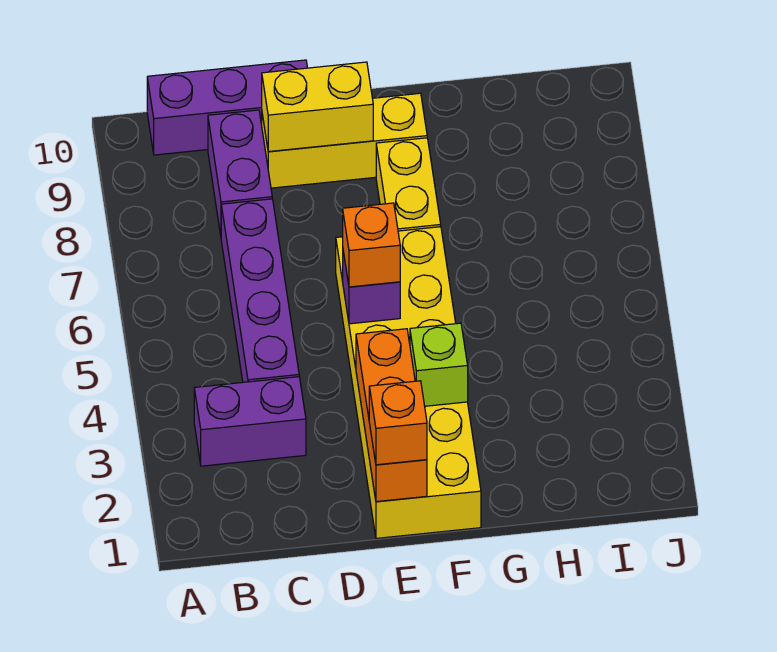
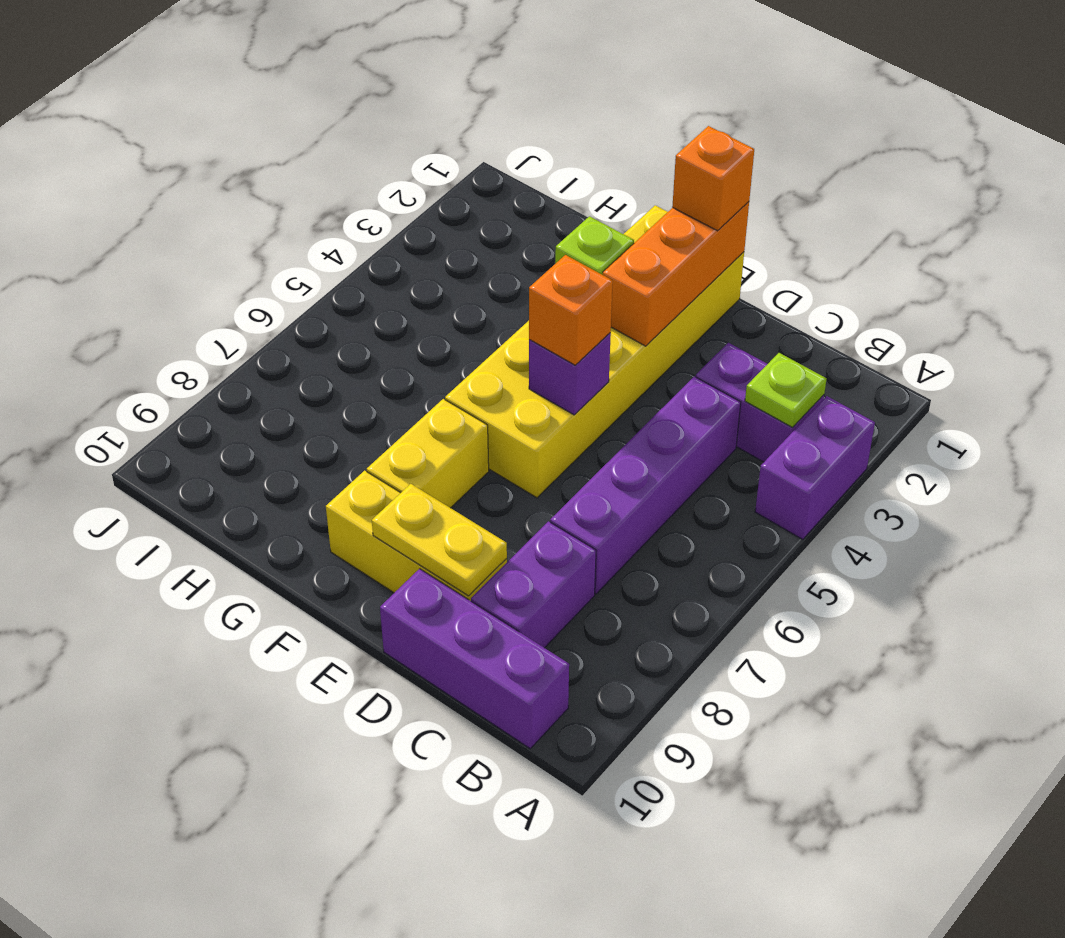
none -> purple brick A3:A4 level 1
none -> lime plate B3 level 2
yellow brick D9:E9 level 2 -> yellow plate D9:E9 level 2

